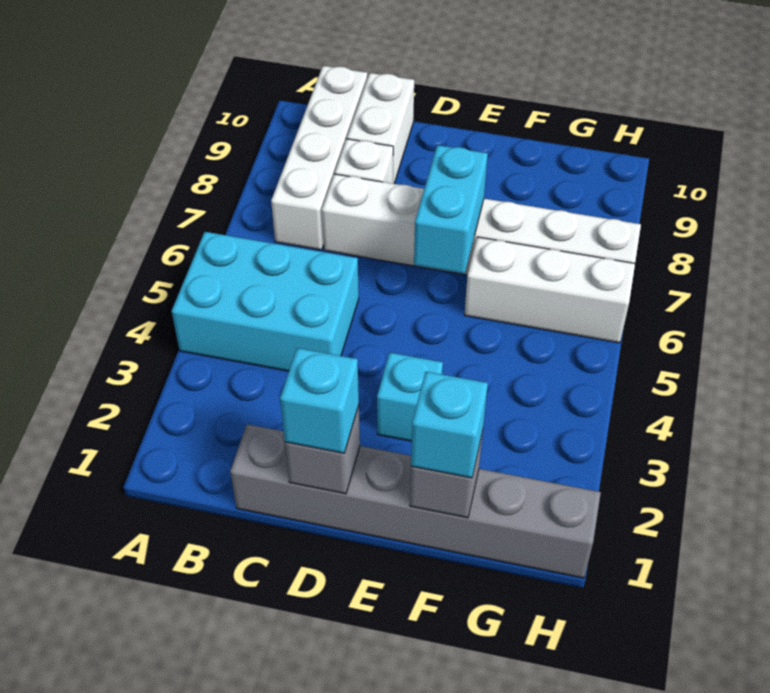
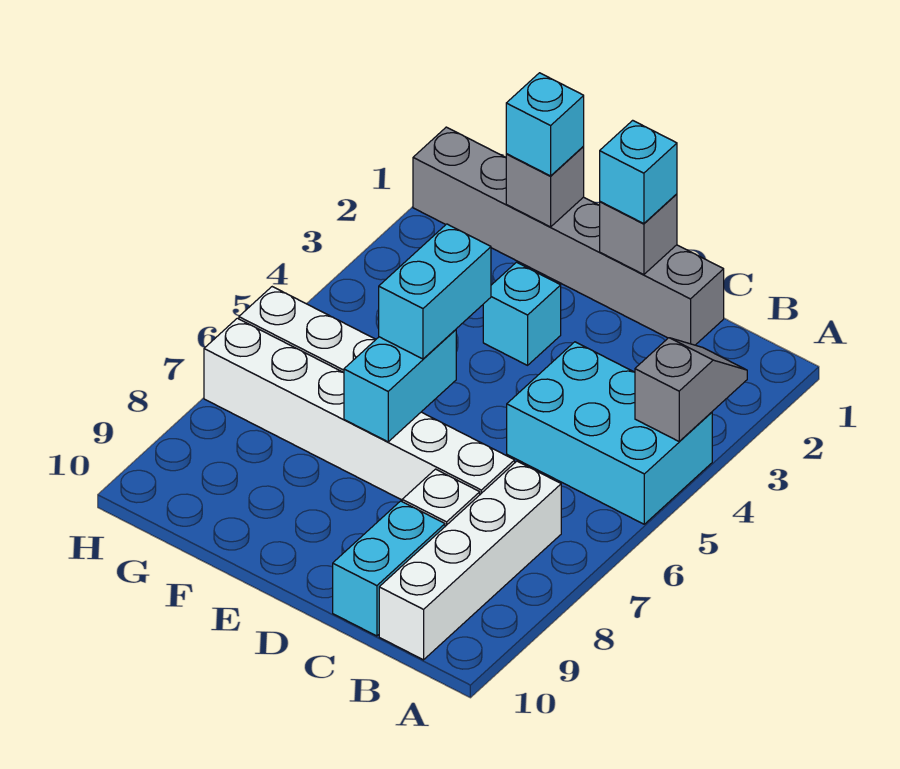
none -> grey slope A3:A4 level 2 top 4
white brick C9:C10 level 1 -> cyan brick C9:C10 level 1
none -> cyan brick E5:E6 level 3

